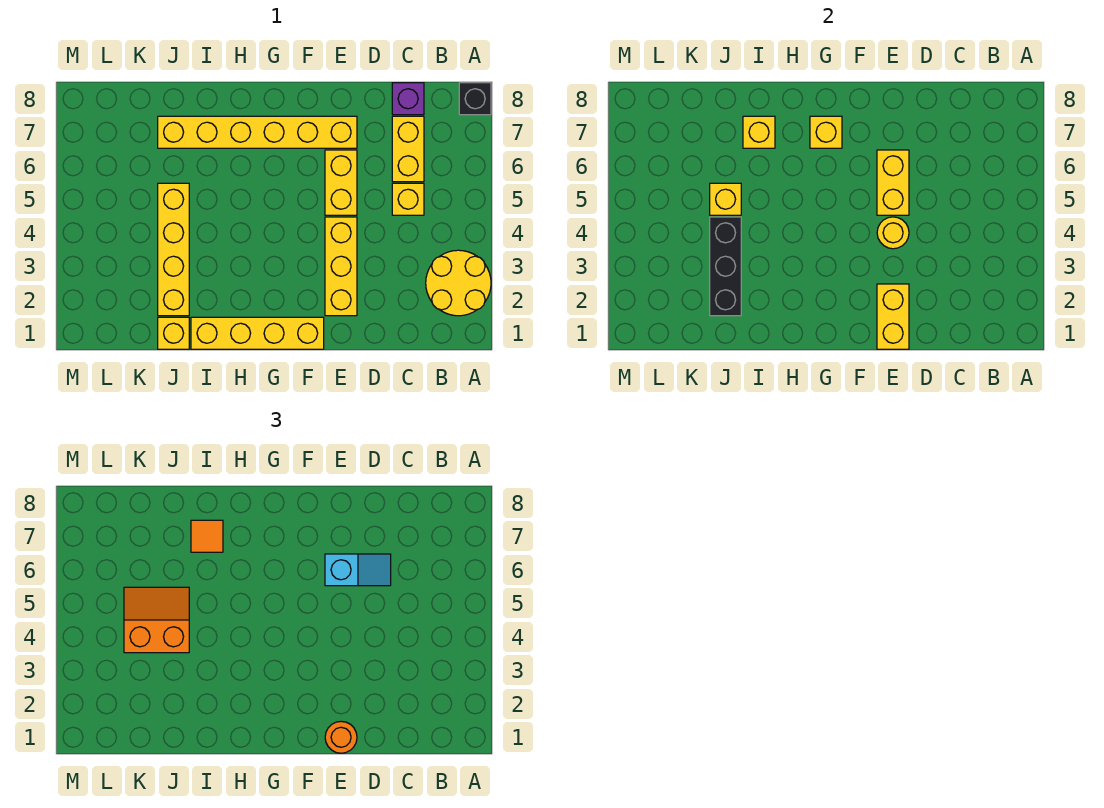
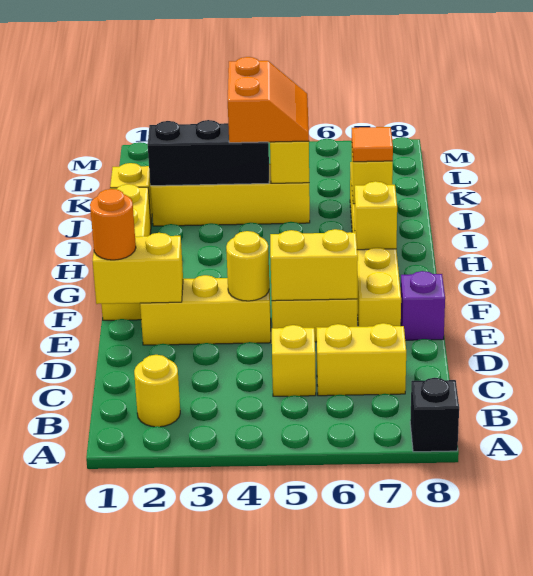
yellow round brick A2:B3 level 1 -> yellow round brick B2 level 1
purple brick C8 level 1 -> purple brick E8 level 1
cyan slope D6:E6 level 3 top E -> none

